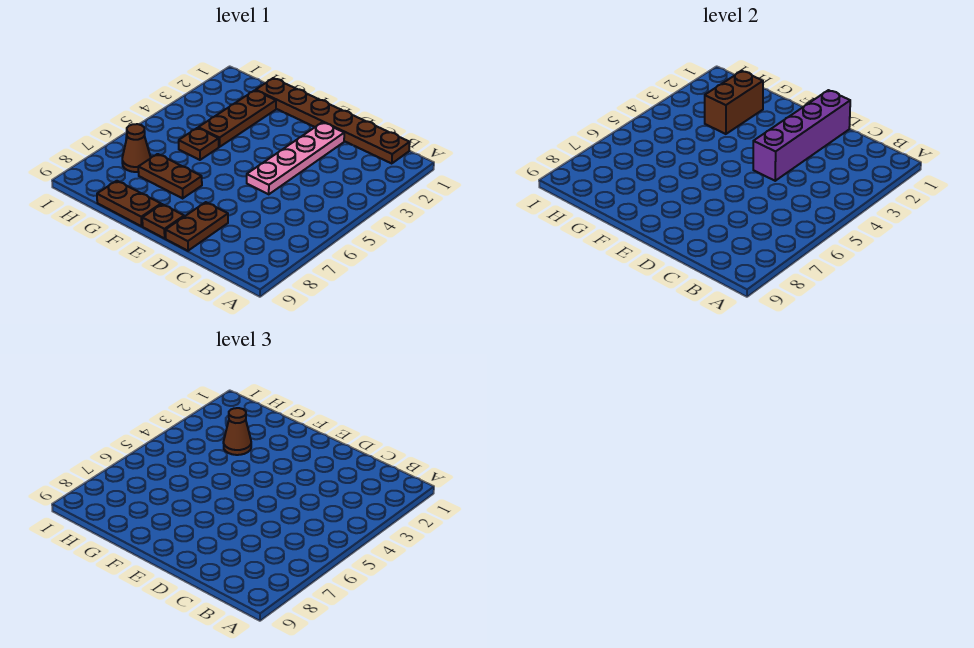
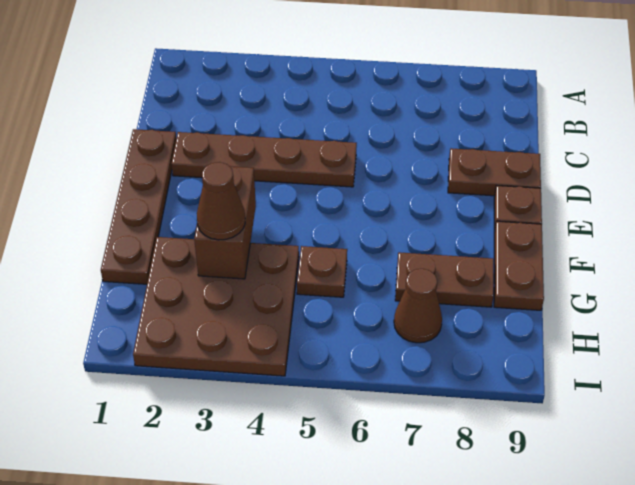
brown plate B1:G1 level 1 -> brown plate D1:G1 level 1
purple brick D1:D4 level 2 -> none
pink plate D2:D5 level 1 -> brown plate D2:D5 level 1
brown plate F7:G7 level 1 -> brown plate G7:G8 level 1
brown plate G2:G4 level 1 -> brown plate G2:I4 level 1
brown brick G2:G3 level 2 -> brown brick F3:G3 level 2

